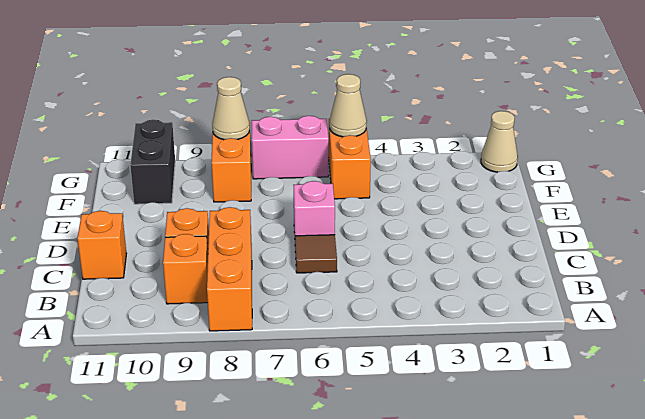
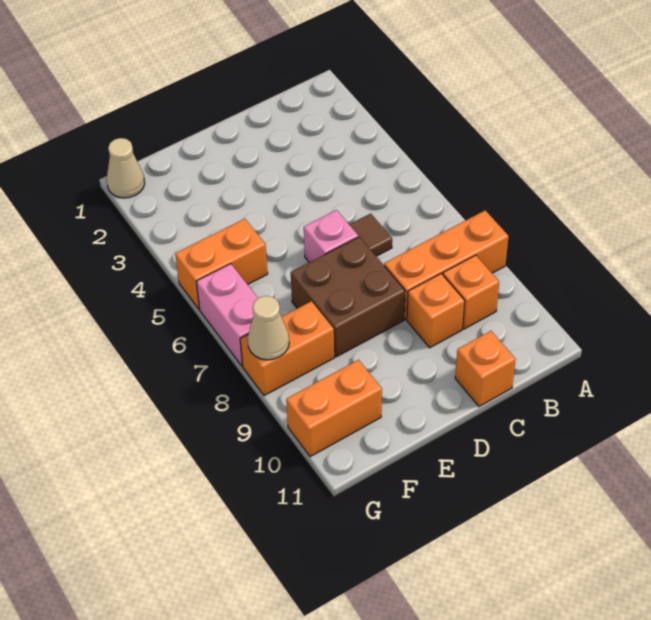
none -> brown brick D7:E8 level 1
black brick F10:G10 level 1 -> orange brick F10:G10 level 1
tan cone G5 level 2 -> none

